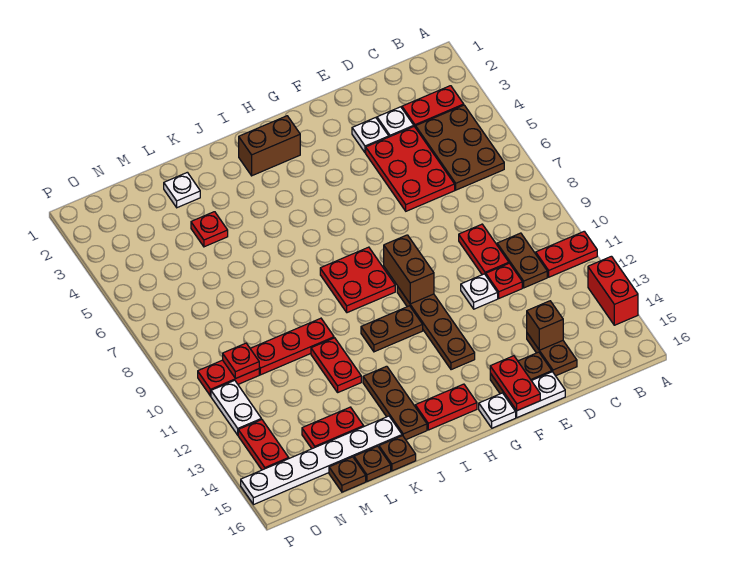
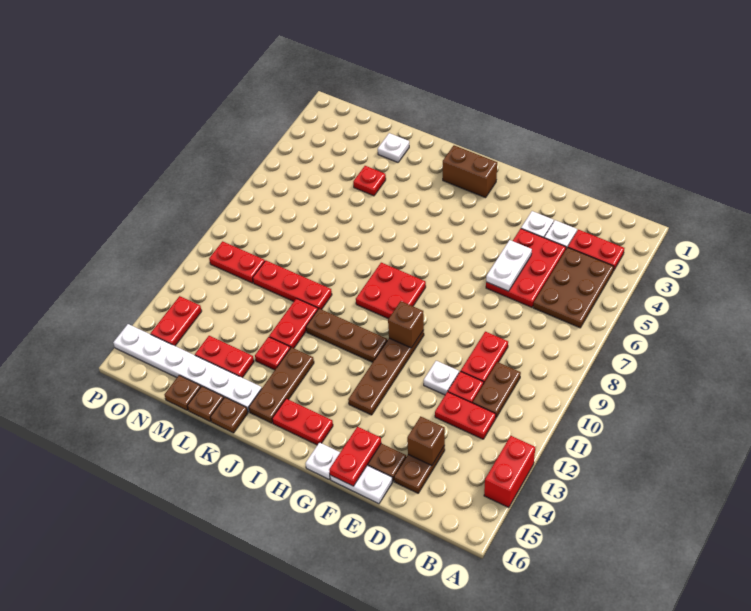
red plate A11:B11 level 1 -> red plate C12:D12 level 1
brown brick G9:G10 level 2 -> brown brick G10 level 2
brown plate H11:I11 level 1 -> brown plate H11:J11 level 1
red plate N10 level 2 -> red plate K13 level 1
white plate O11:O12 level 1 -> white plate E5:E6 level 2

